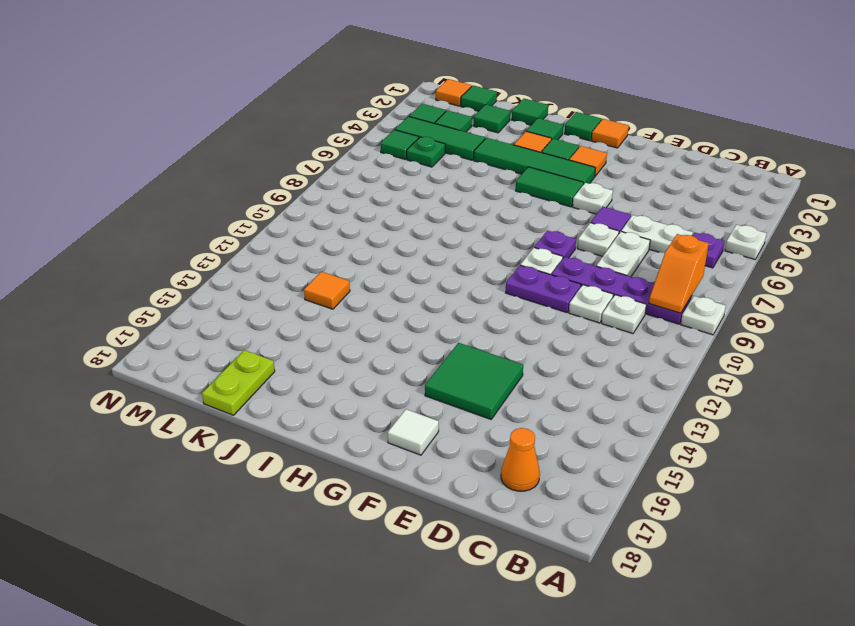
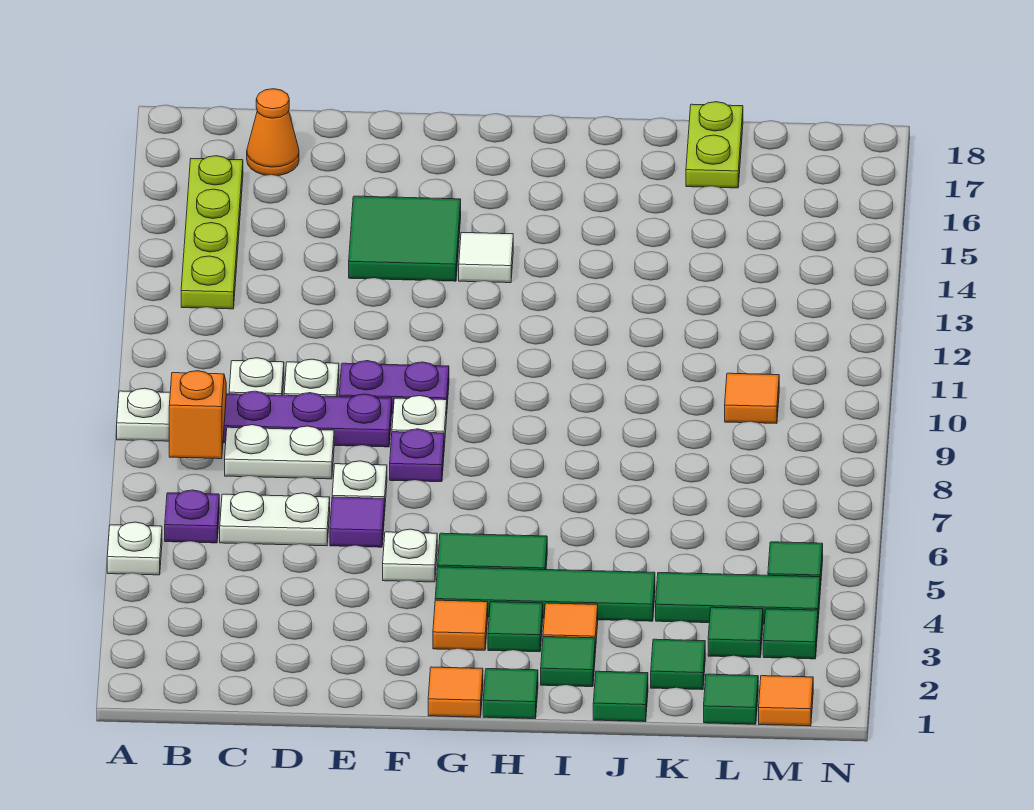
none -> lime plate B13:B16 level 1
white plate D7:D8 level 1 -> white plate C8:D8 level 1
white tile F17 level 1 -> white tile G14 level 1
orange tile K13 level 1 -> orange tile L10 level 1
green plate L5 level 1 -> none

